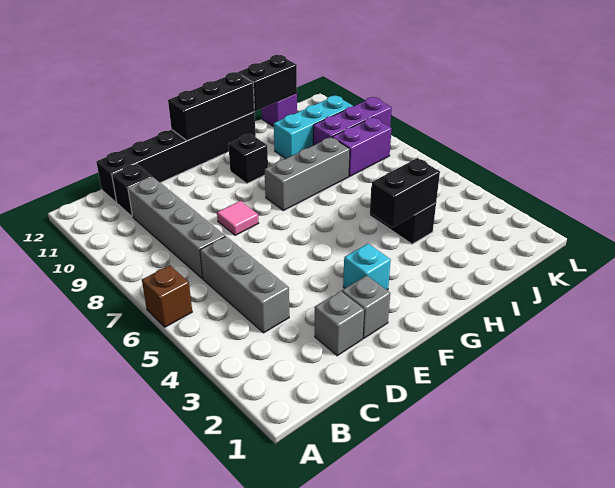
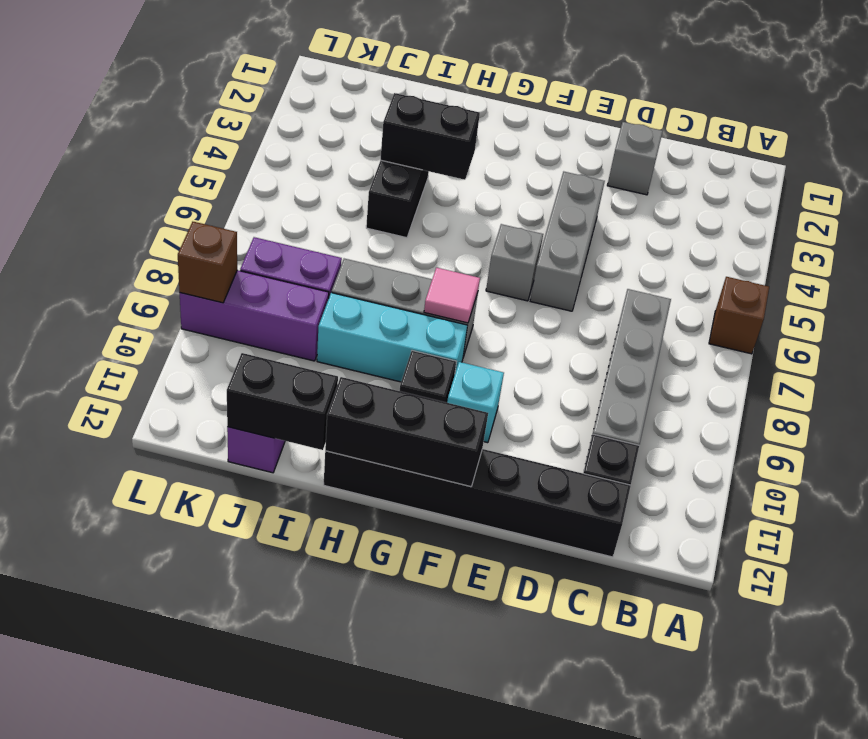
grey brick C4:C6 level 1 -> grey brick E4:E6 level 1
grey brick E2 level 1 -> grey brick F6 level 1
pink tile E8 level 1 -> pink tile G8 level 2
cyan brick F3 level 1 -> cyan brick F10 level 1
cyan brick I10:K10 level 1 -> cyan brick G9:I9 level 1
none -> brown brick L9 level 2

